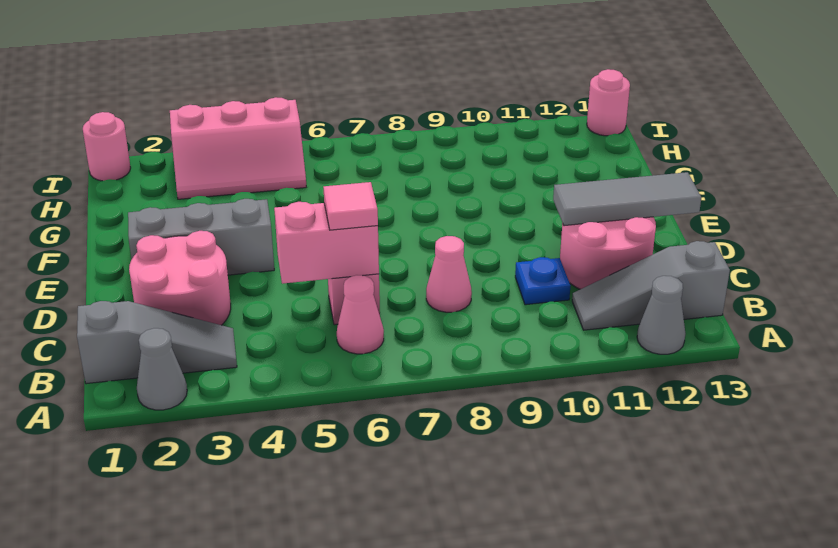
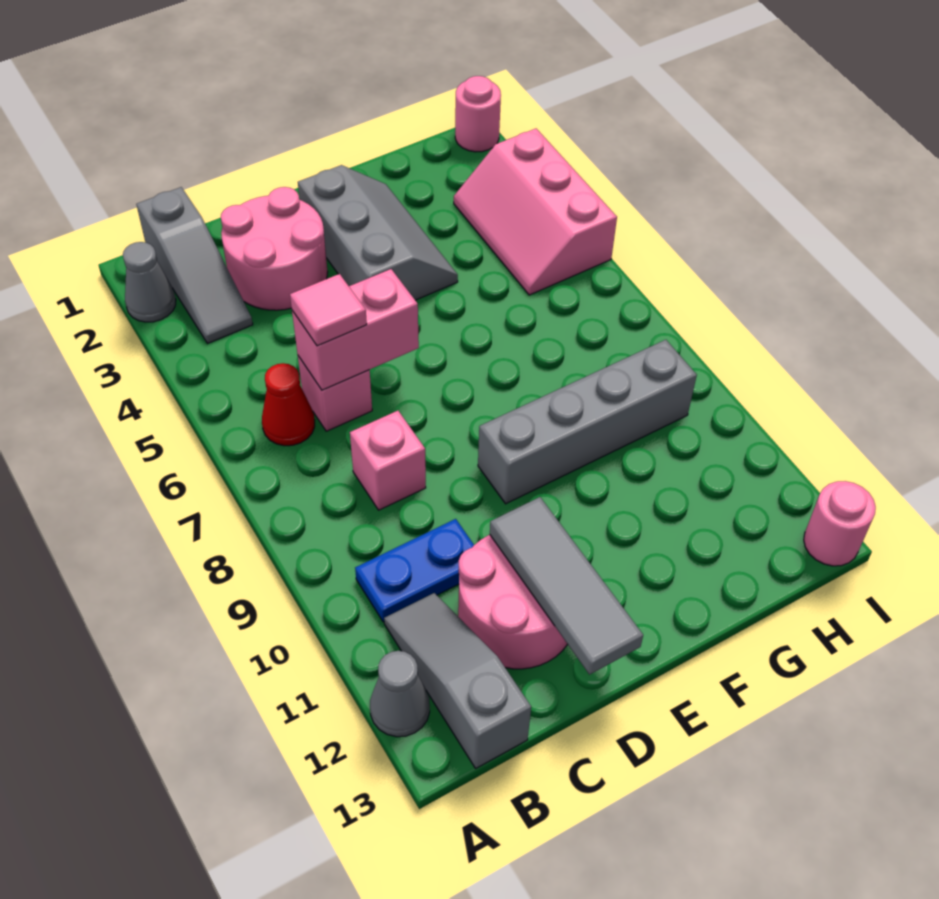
pink cone B6 level 1 -> red cone B6 level 1
pink brick C5:C6 level 2 -> pink brick C6:D6 level 2
pink cone C8 level 1 -> pink brick C8 level 1
blue plate C10 level 1 -> blue plate B10:C10 level 1
none -> grey brick E9:H9 level 1

